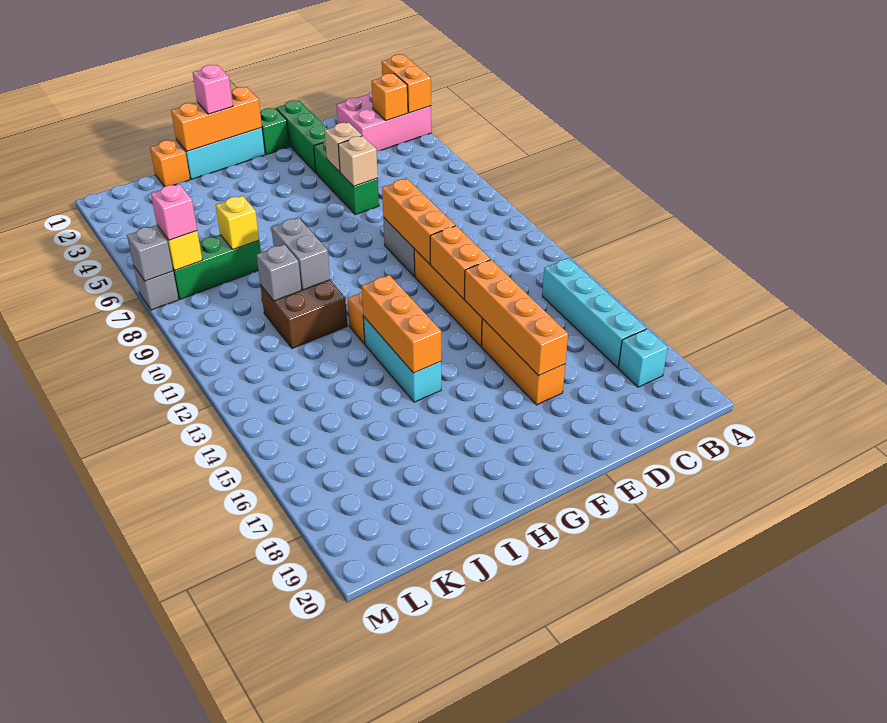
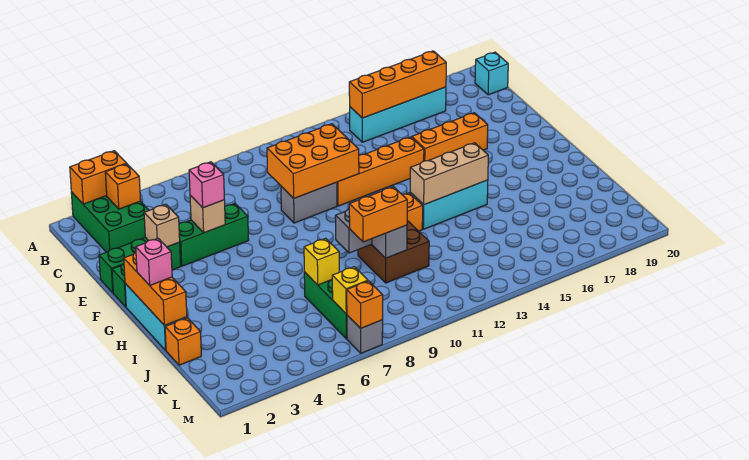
pink brick A2:C3 level 1 -> green brick A2:C3 level 1
cyan brick B18 level 1 -> cyan brick B20 level 1
tan brick E6 level 2 -> tan brick E3 level 2
orange brick E9:E11 level 2 -> orange brick D9:E11 level 2
orange brick E12:E13 level 2 -> orange brick J9:J10 level 3
orange brick E14:E17 level 2 -> orange brick B14:B17 level 2
orange brick H13:H15 level 2 -> tan brick H13:H15 level 2
pink brick L7 level 3 -> pink brick E5 level 3
grey brick M7 level 2 -> orange brick M7 level 2

